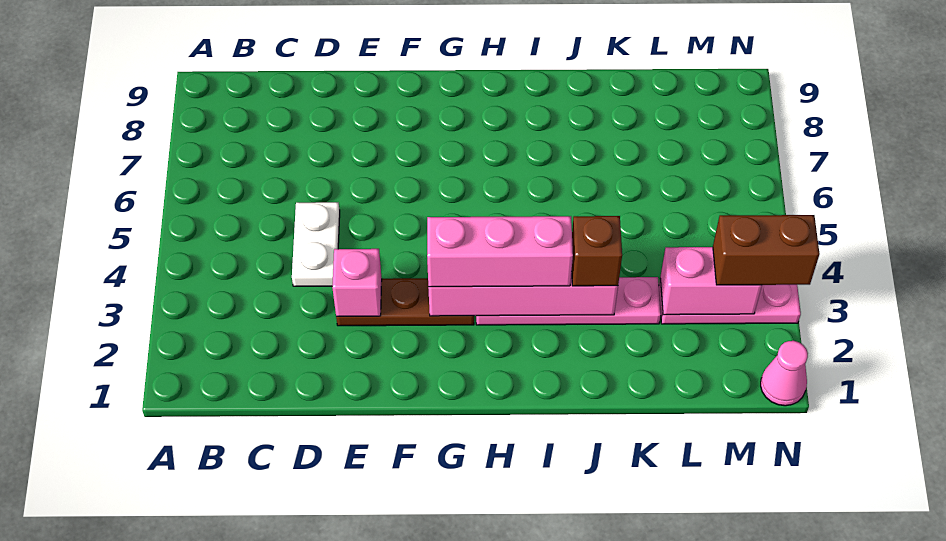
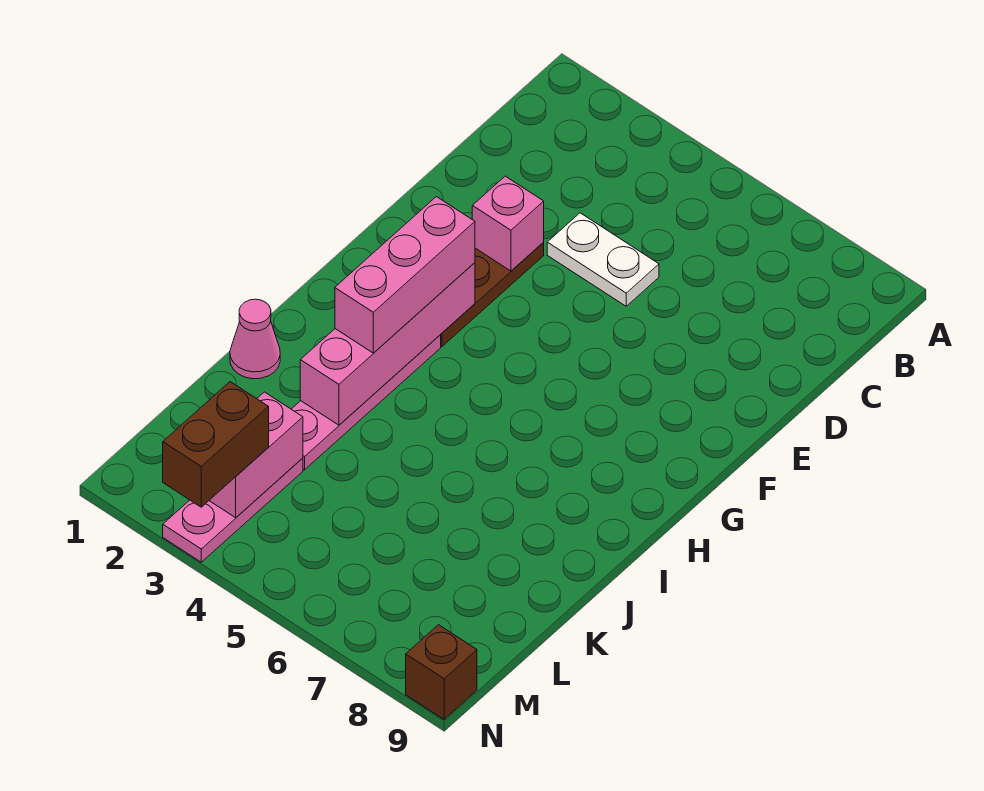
brown brick J3 level 3 -> brown brick N9 level 1
pink cone N1 level 1 -> pink cone J1 level 1

